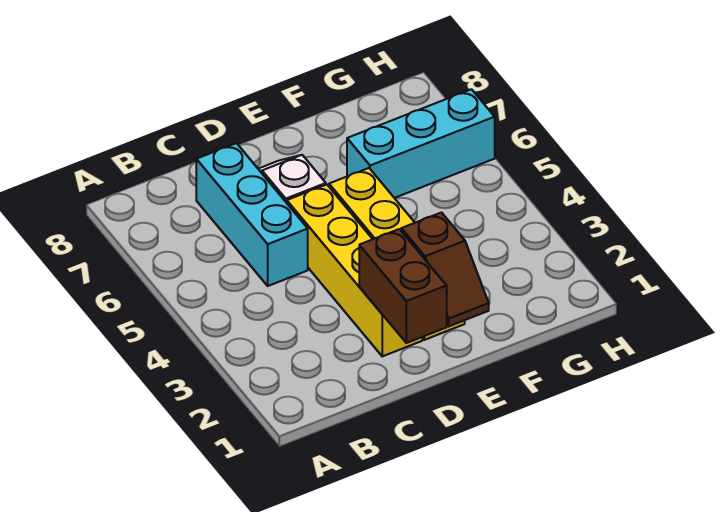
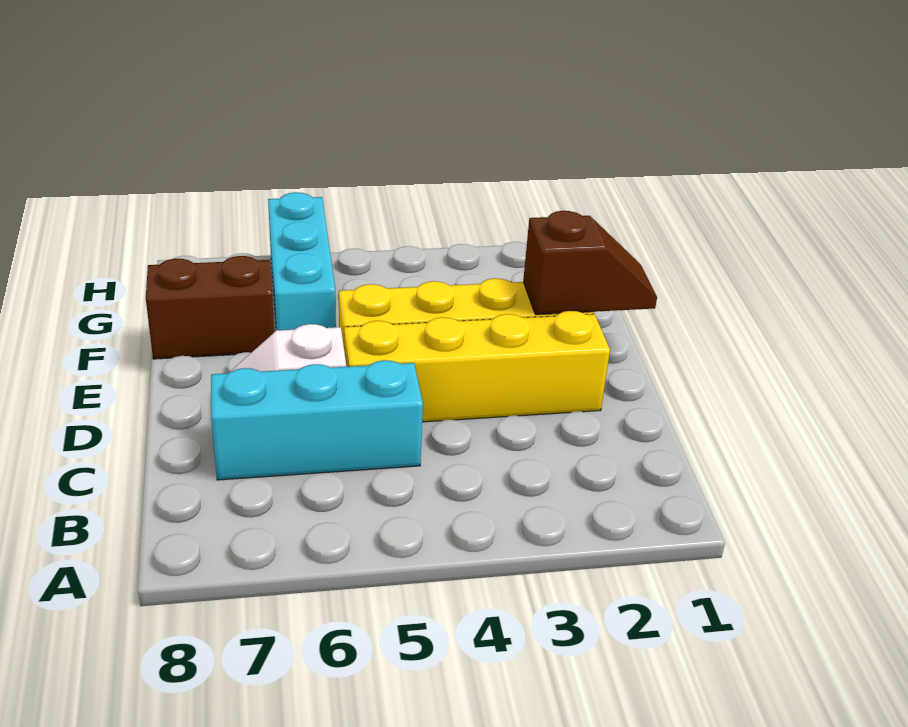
brown brick D1:D2 level 2 -> brown brick F7:F8 level 1

